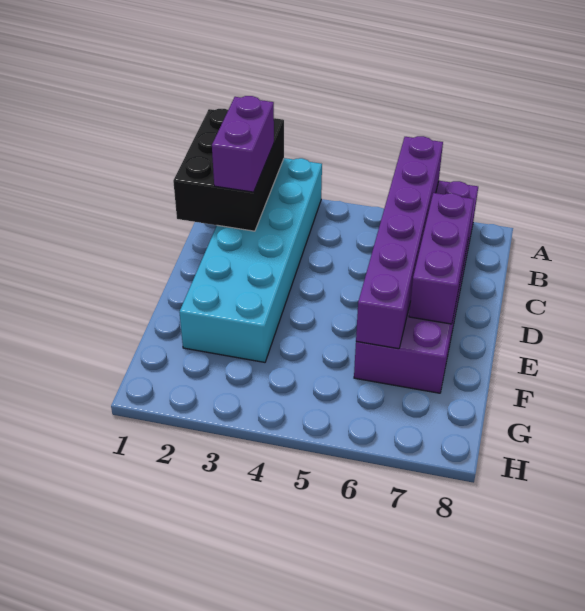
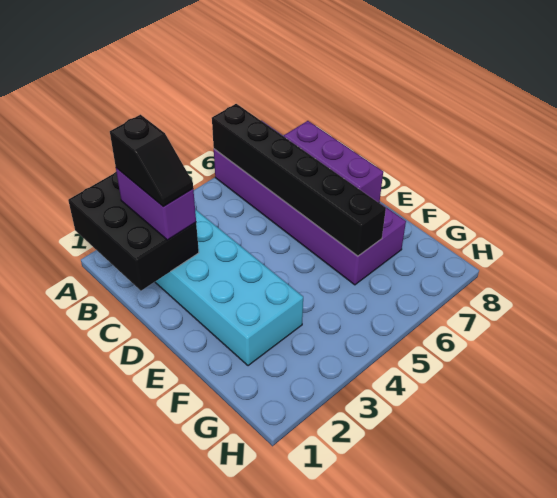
purple brick A6:F6 level 2 -> black brick A6:F6 level 2
none -> black slope B2:C2 level 4 top B

